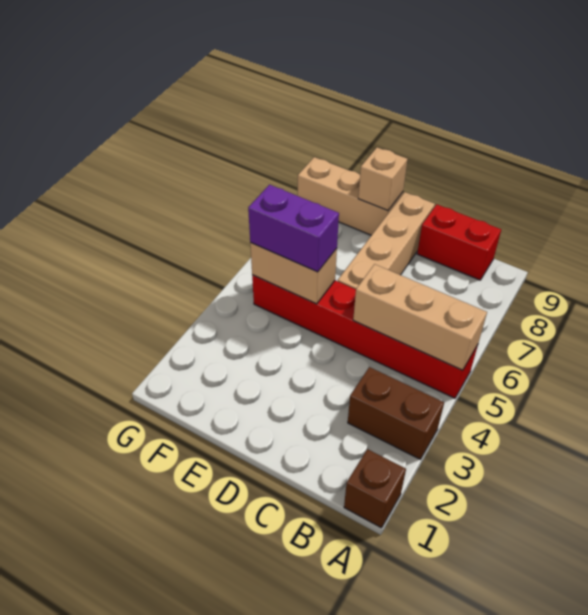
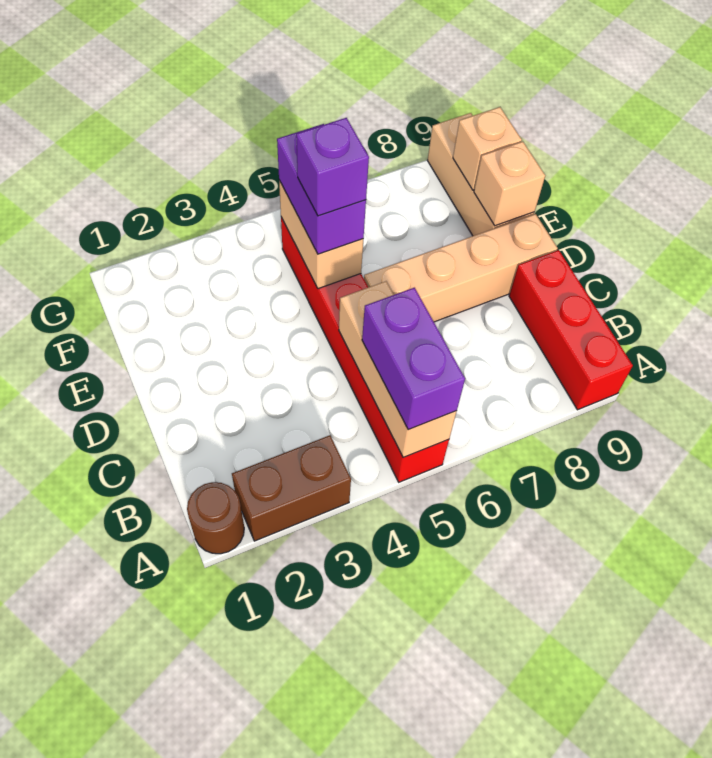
brown brick A1 level 1 -> brown round brick A1 level 1
brown brick A3:B3 level 1 -> brown brick A2:A3 level 1
none -> purple brick A5:B5 level 3
red brick B9:C9 level 1 -> red brick A9:C9 level 1
none -> purple brick E5 level 4
none -> tan brick F9 level 2

